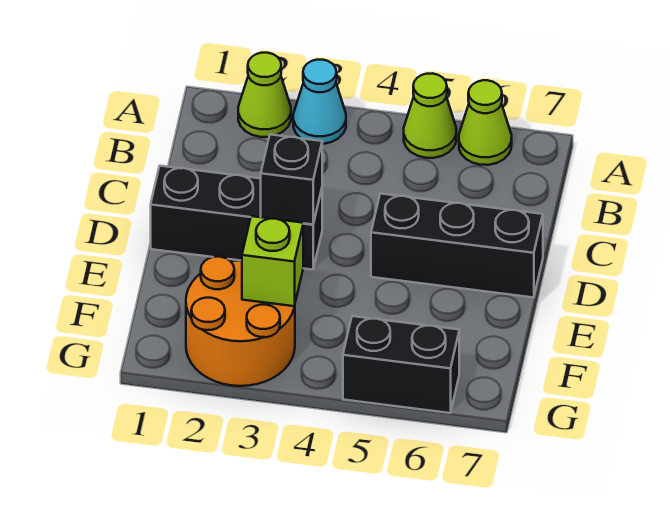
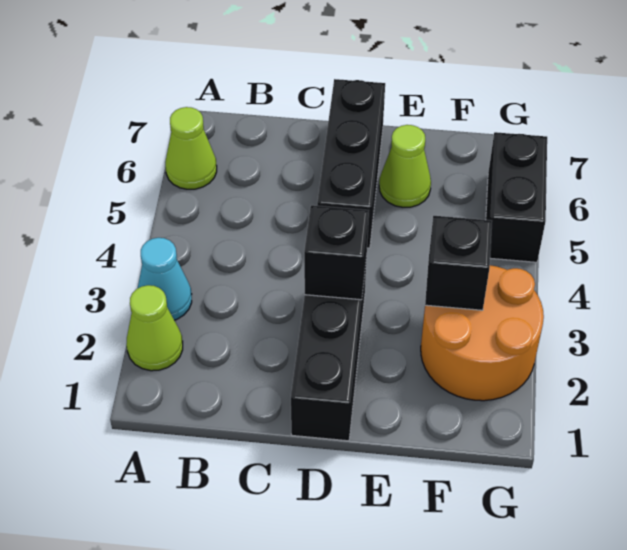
lime cone A5 level 1 -> lime cone E6 level 1
lime brick F3 level 2 -> black brick F3 level 2

